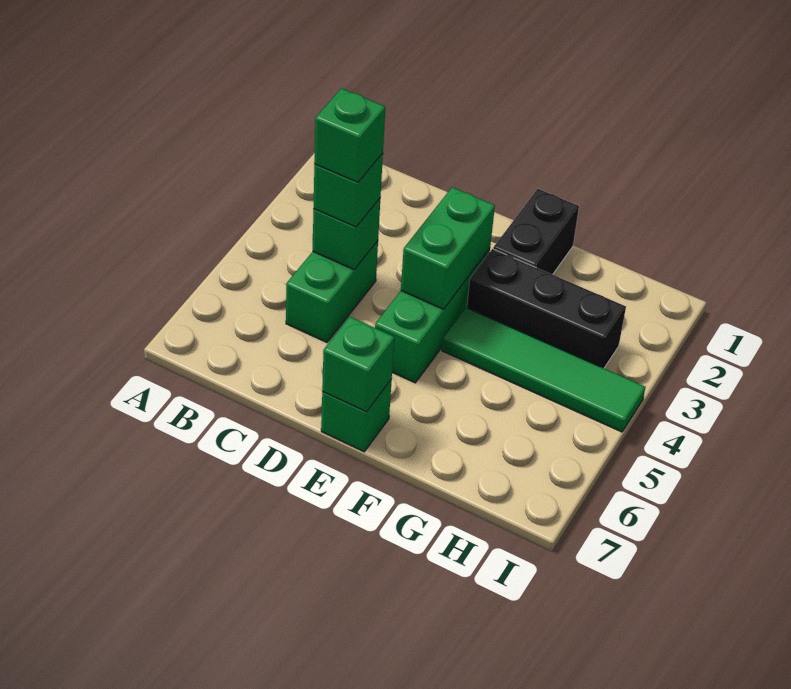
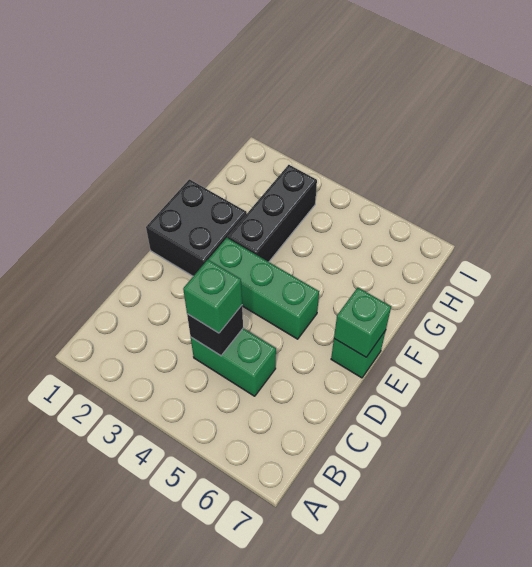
green brick C4 level 2 -> black brick C4 level 2
green brick C4 level 4 -> none
green brick E3:E4 level 2 -> none
black brick F1:F2 level 1 -> black brick E1:F2 level 1
green tile F4:I4 level 1 -> none

